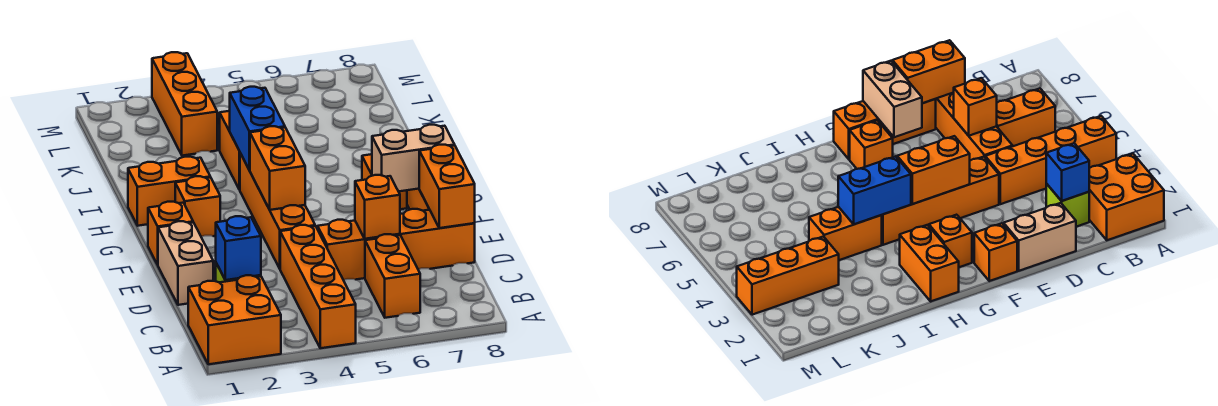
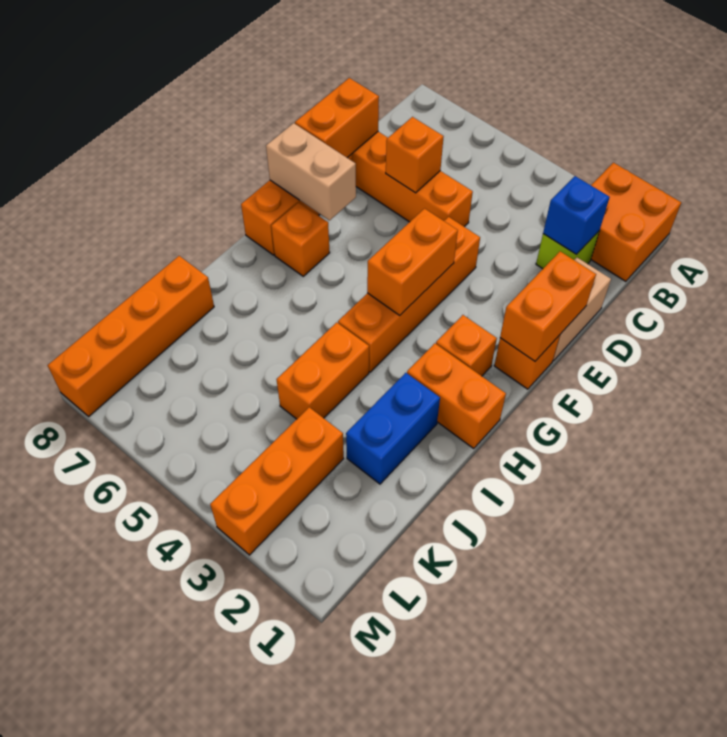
orange brick A4:D4 level 1 -> orange brick J8:M8 level 1
orange brick B6:C6 level 1 -> orange brick E1:F1 level 2
blue brick H4:I4 level 2 -> blue brick I2:J2 level 1

